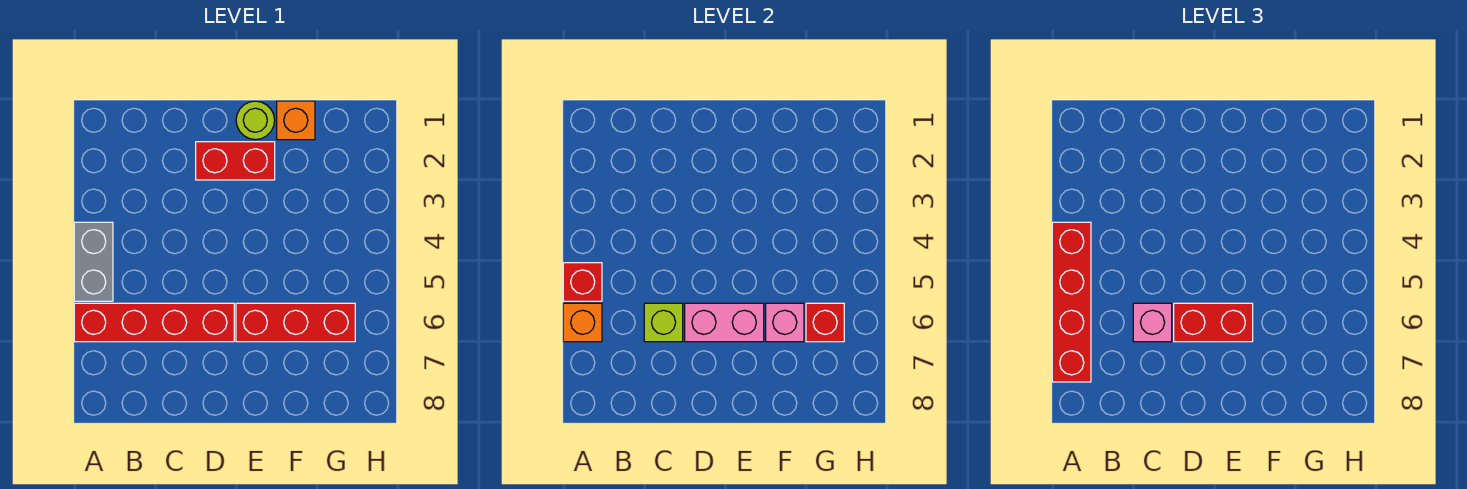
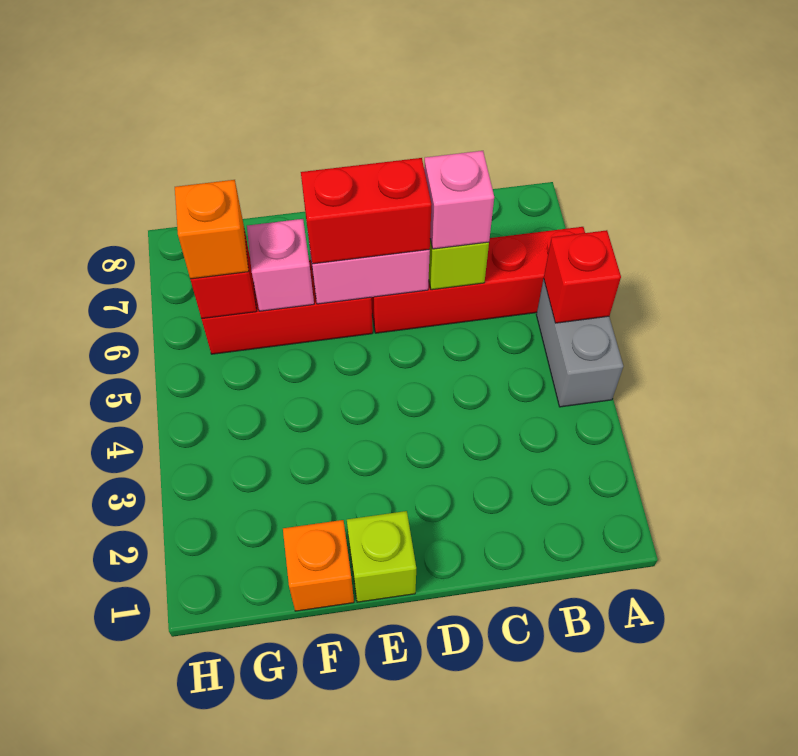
red brick A4:A7 level 3 -> none
orange brick A6 level 2 -> orange brick G6 level 3
red brick D2:E2 level 1 -> none
lime round brick E1 level 1 -> lime brick E1 level 1

